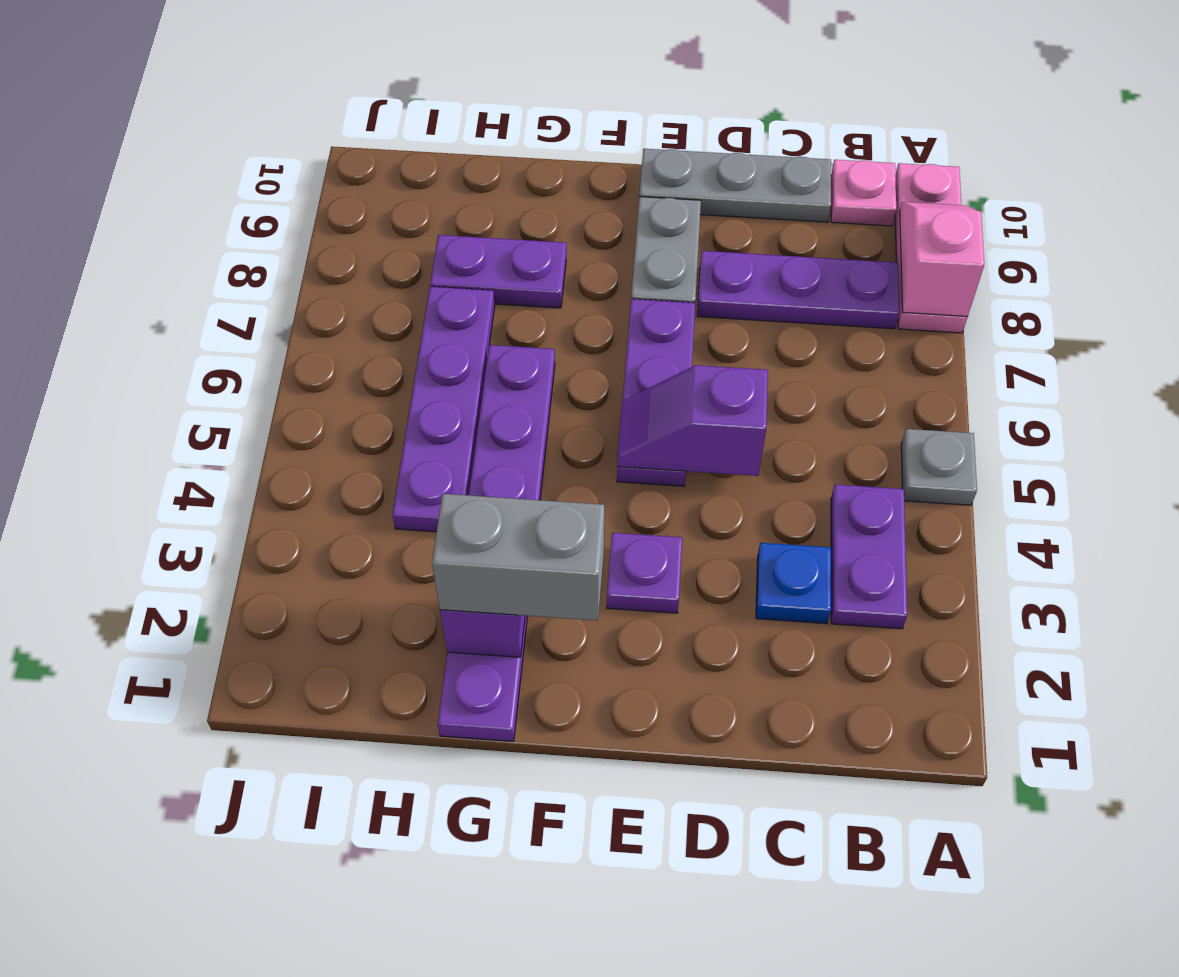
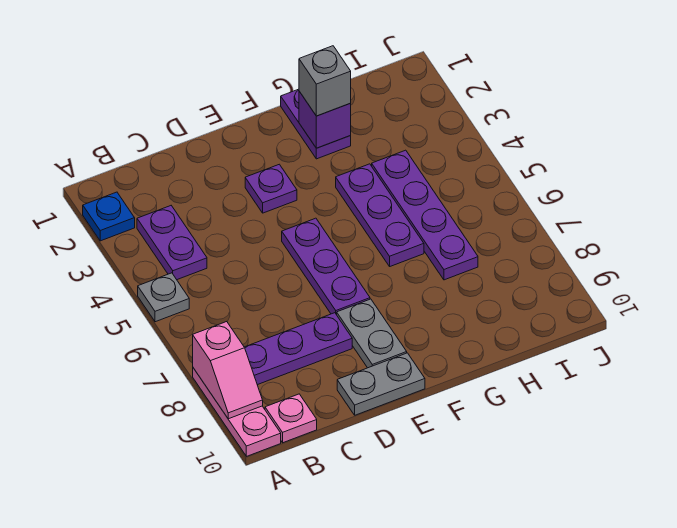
blue plate C3 level 1 -> blue plate A2 level 1
grey plate C10:E10 level 1 -> grey plate D10:E10 level 1
purple slope D5:E5 level 2 top D -> none
grey brick F2:G2 level 3 -> grey brick G2 level 3
purple plate G8:H8 level 1 -> none

